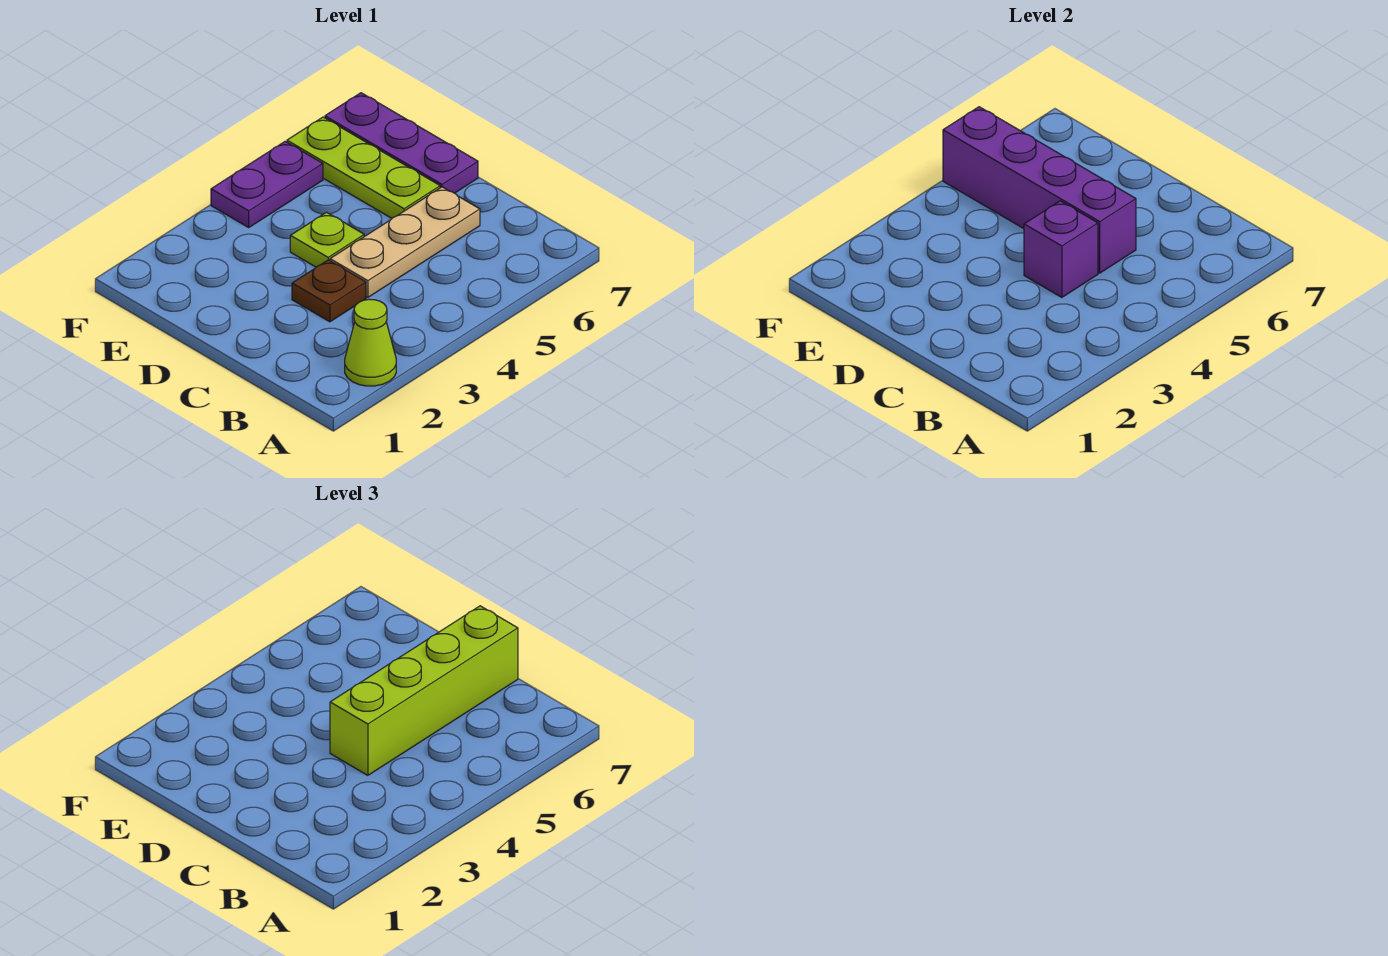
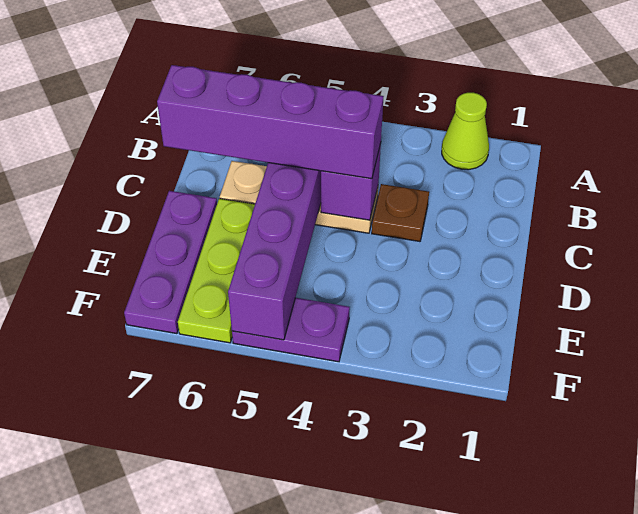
lime brick C4:C7 level 3 -> purple brick C4:C7 level 3
lime plate D4 level 1 -> none

